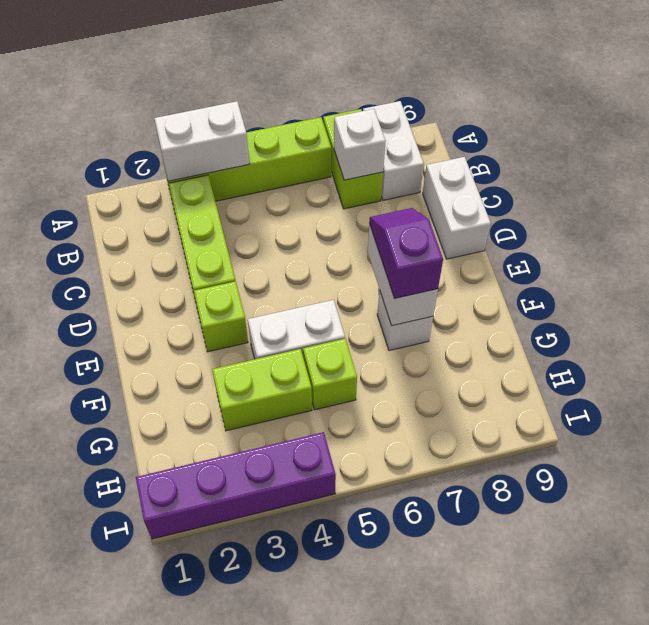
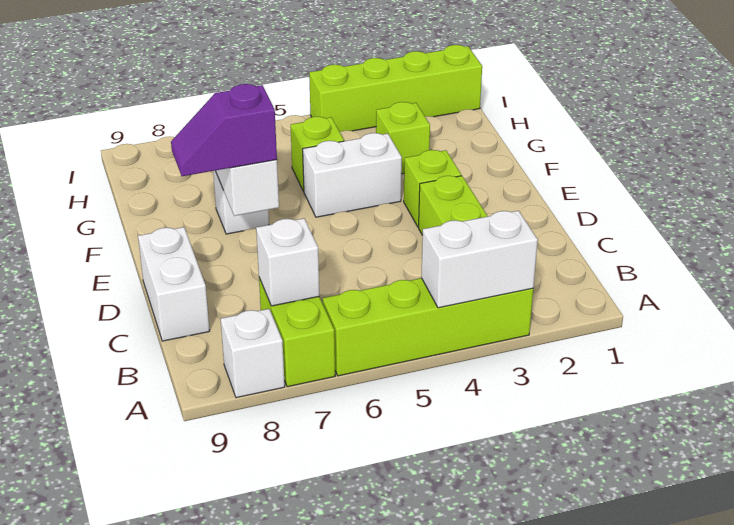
white brick A8:B8 level 1 -> white brick A8 level 1
purple slope E7:F7 level 3 top F -> purple slope E7:E8 level 3 top 7
lime brick G3:G4 level 1 -> lime brick G3 level 1
purple brick I1:I4 level 1 -> lime brick I1:I4 level 1

